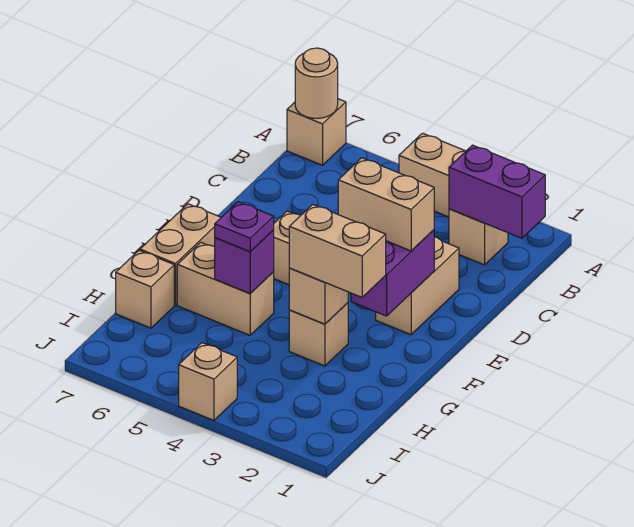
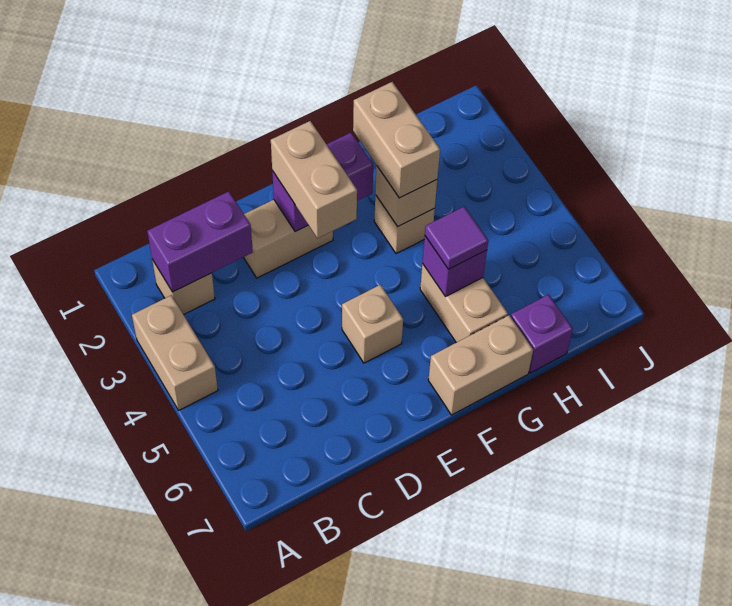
tan brick A7 level 1 -> none
tan round brick A7 level 2 -> none
purple brick B1:B2 level 2 -> purple brick B2:C2 level 2
purple plate G5 level 3 -> purple tile G5 level 3
tan brick H7 level 1 -> purple brick H7 level 1
tan brick J4 level 1 -> none

